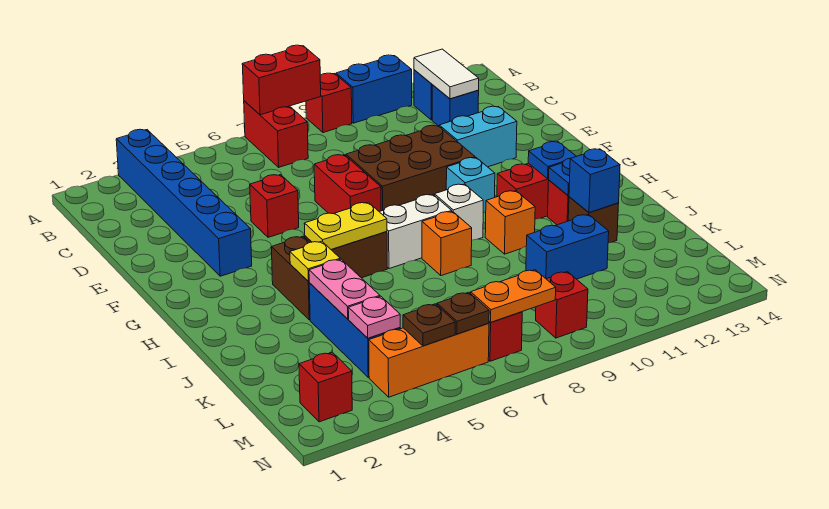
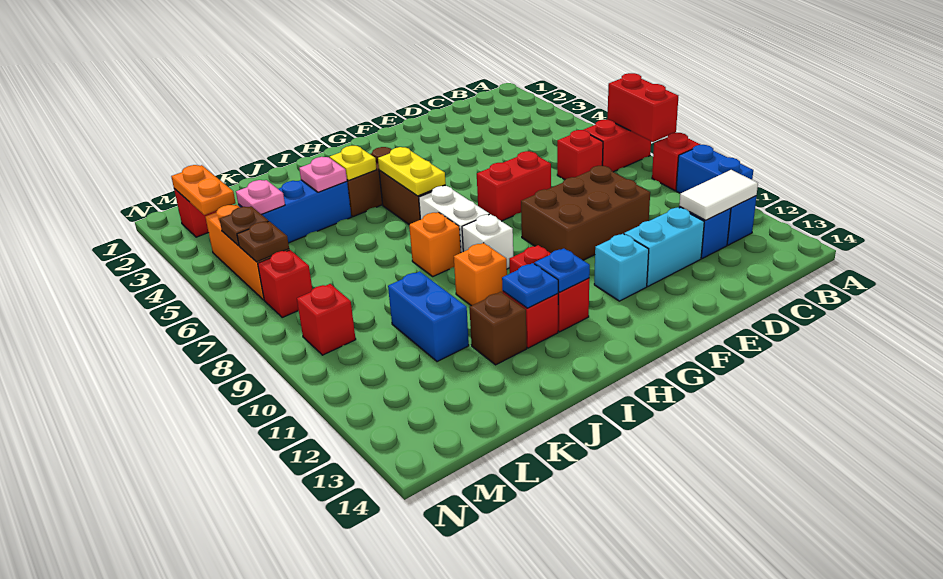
blue brick A3:F3 level 1 -> none
red brick E5 level 1 -> red brick C7 level 1
brown brick E8:F10 level 1 -> brown brick D9:F10 level 1
cyan brick E11:E12 level 1 -> cyan brick D12:E12 level 1
cyan brick G10 level 1 -> cyan brick F12 level 1
pink plate J4:K4 level 2 -> pink plate J4 level 2
blue brick J12 level 2 -> none
orange plate M7:M8 level 2 -> orange plate M2:M3 level 2

